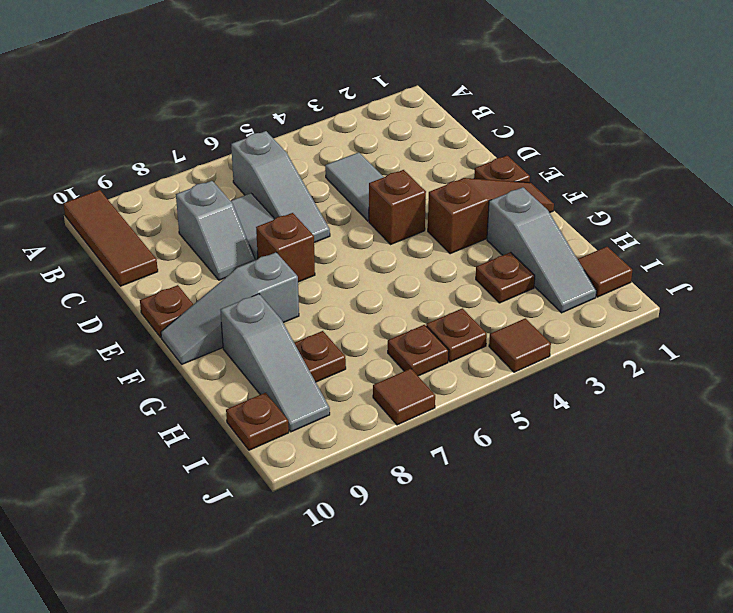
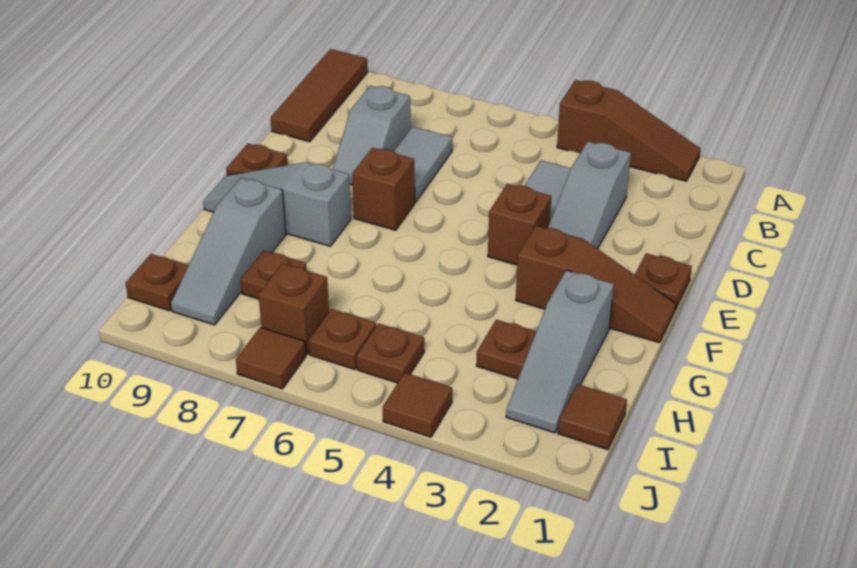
none -> brown slope A2:A4 level 1 top 4
grey slope B6:D6 level 1 top B -> grey slope C3:E3 level 1 top C
none -> brown brick I7 level 1

